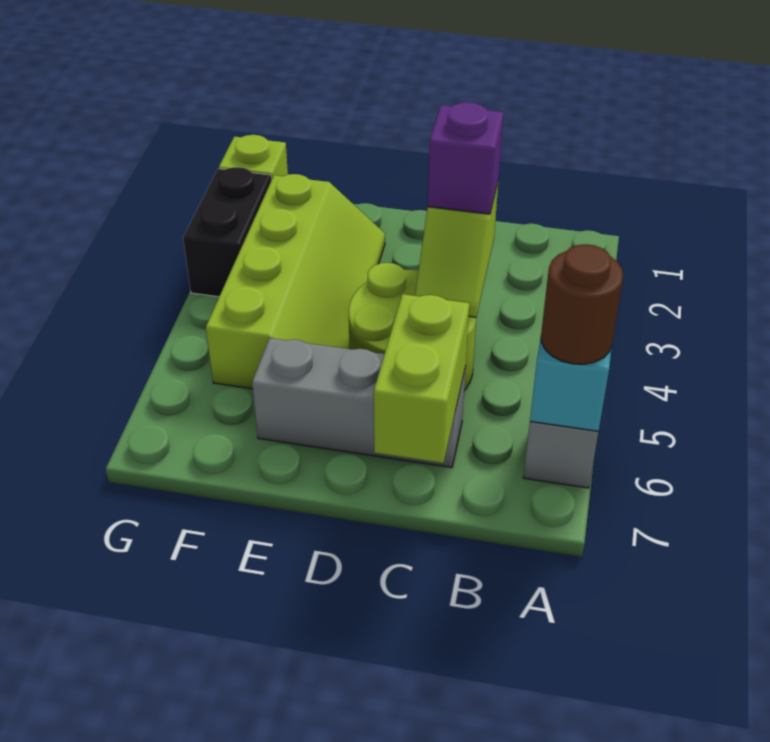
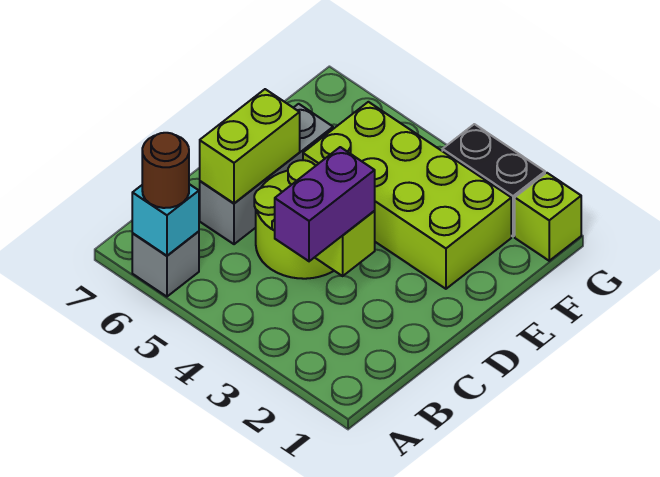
purple brick C3 level 3 -> purple brick B3:C3 level 3
lime brick C6:C7 level 2 -> lime brick C6:D6 level 2
lime slope E2:F5 level 1 top F -> lime brick E2:F5 level 1

